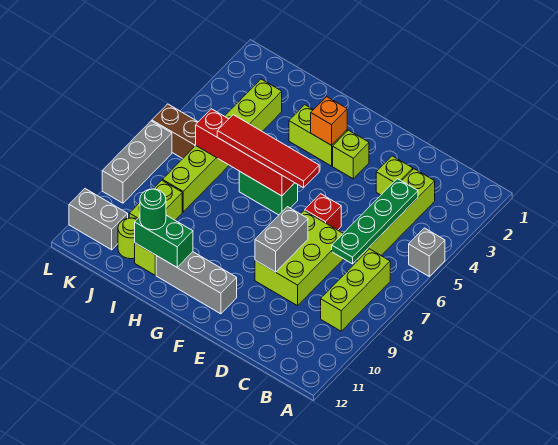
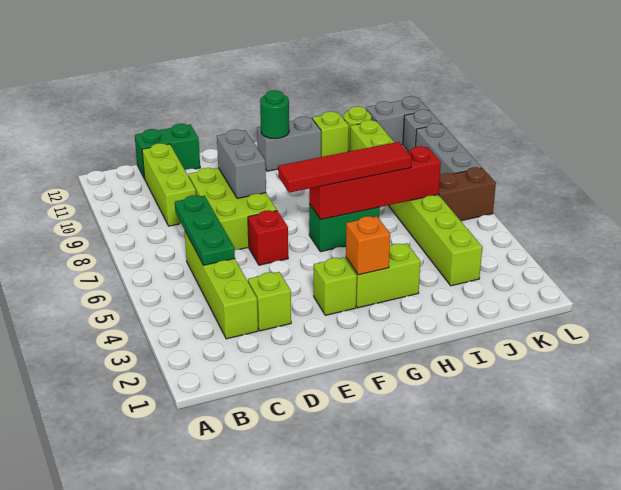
grey brick A5 level 1 -> grey brick L10 level 1
lime brick B7:B9 level 1 -> lime brick C9:C11 level 1
green plate C4:C7 level 2 -> green plate C5:C7 level 2
grey brick F11:H11 level 1 -> grey brick G11:H11 level 1
green brick H11:I11 level 2 -> green brick C12:D12 level 1
green round brick I11 level 3 -> green round brick G11 level 2

